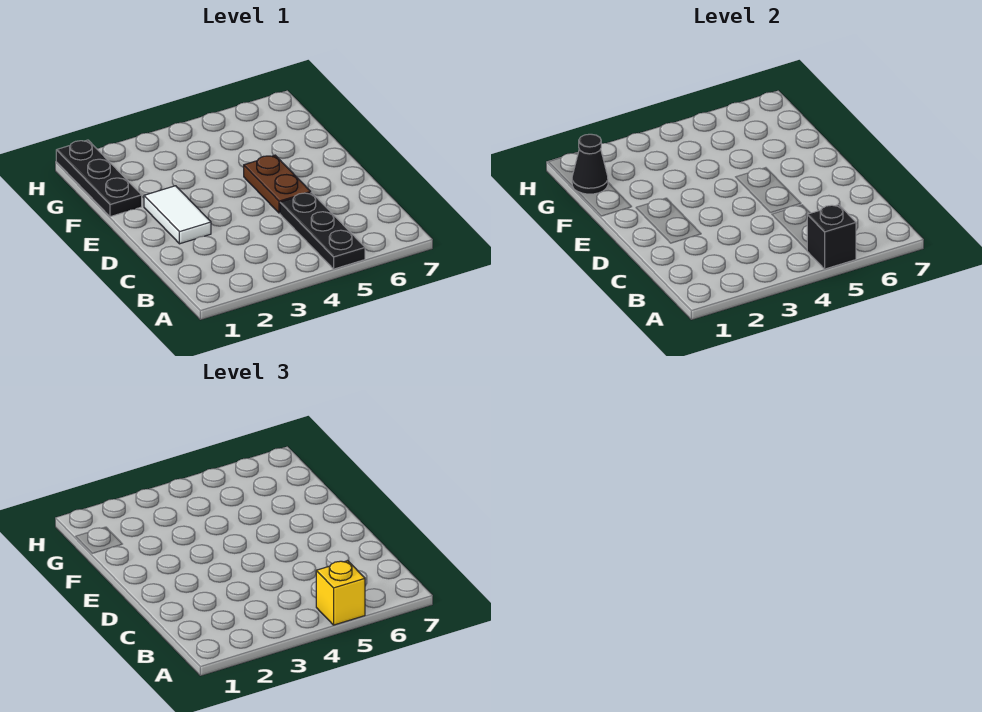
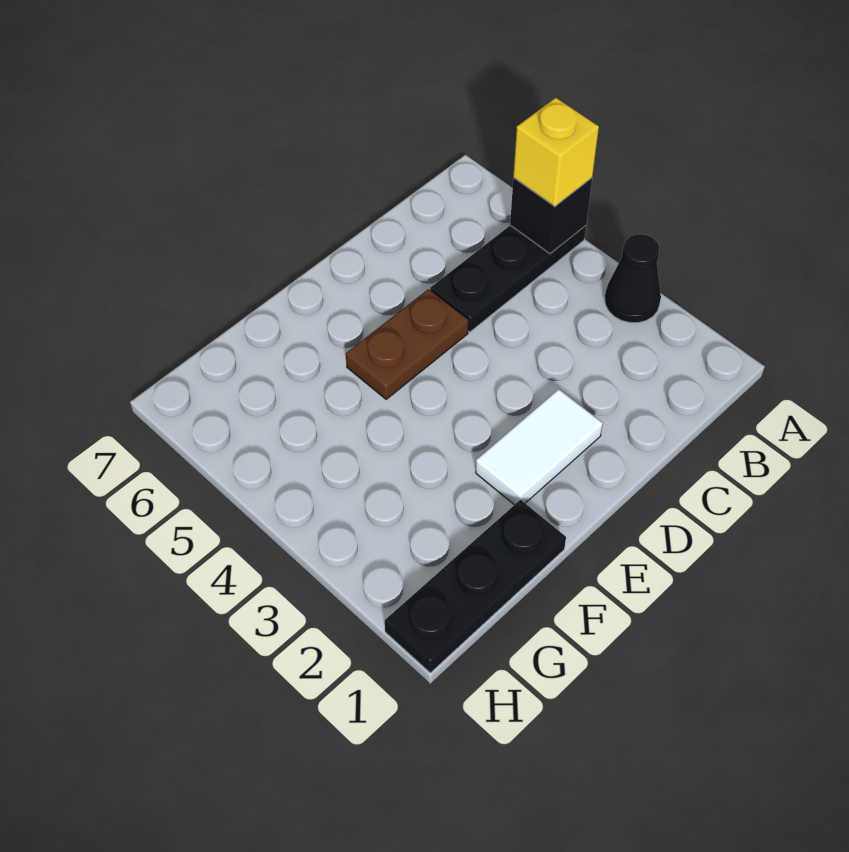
black cone G1 level 2 -> black cone A3 level 1

